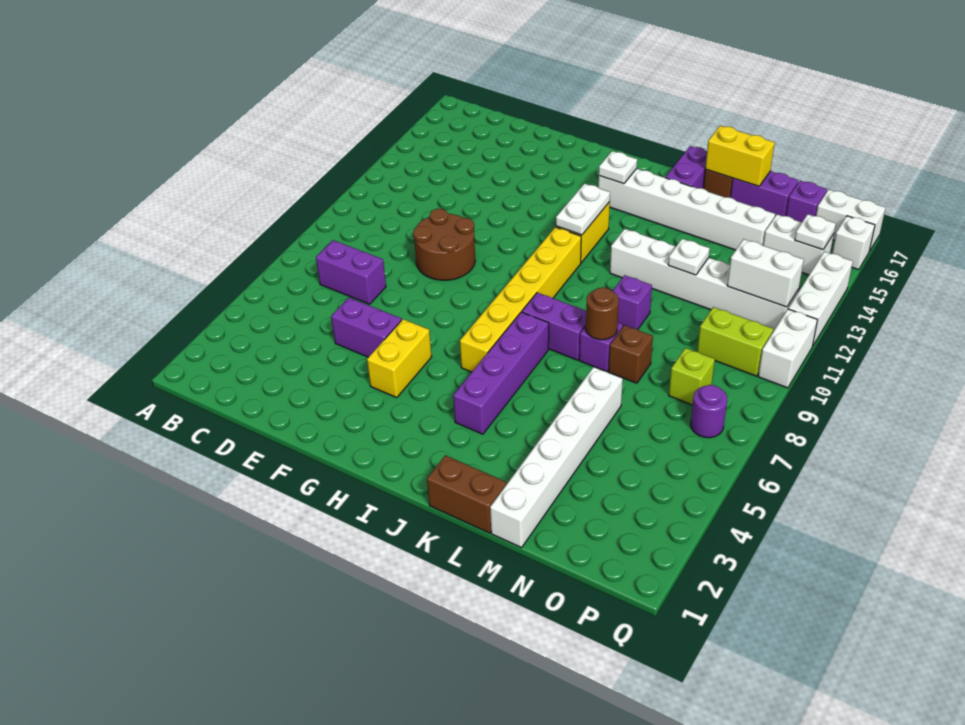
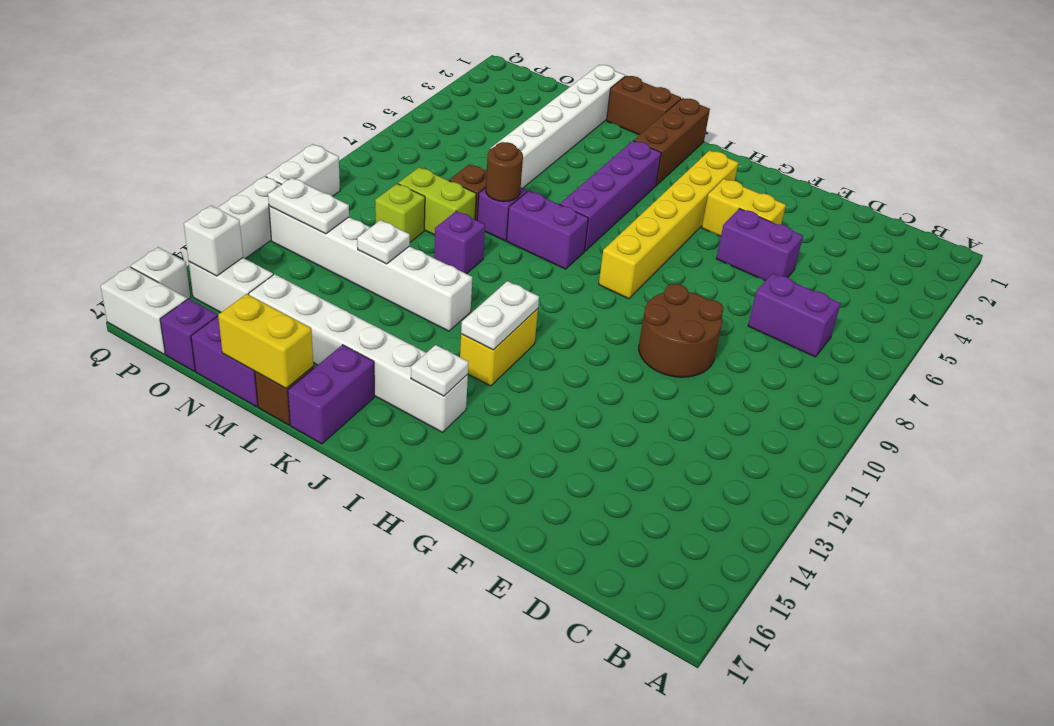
yellow brick G4:G5 level 1 -> yellow brick F4:G4 level 1
yellow brick I6:I11 level 1 -> yellow brick H3:H8 level 1
none -> brown brick J1:J3 level 1
lime brick O8 level 1 -> lime brick N10 level 1
lime brick O10:P10 level 1 -> lime brick M9:N9 level 1
white brick O12:P12 level 2 -> white plate O12:P12 level 2
purple round brick P7 level 1 -> none
white plate P15 level 2 -> white brick P15 level 2

